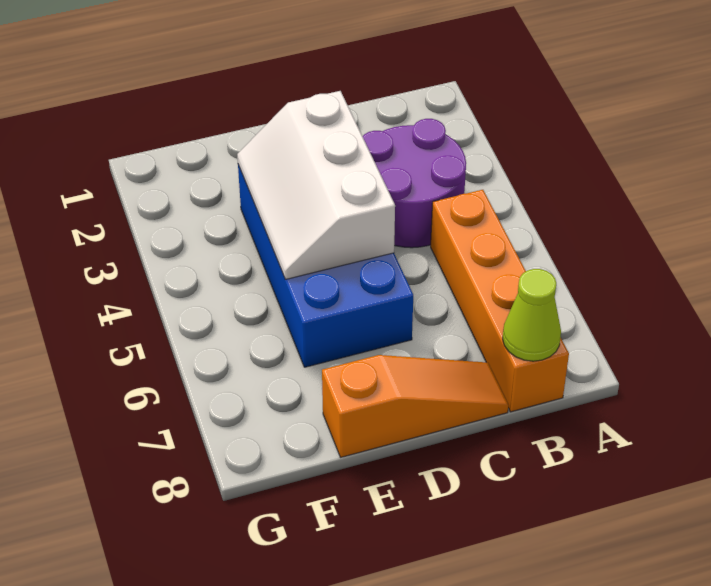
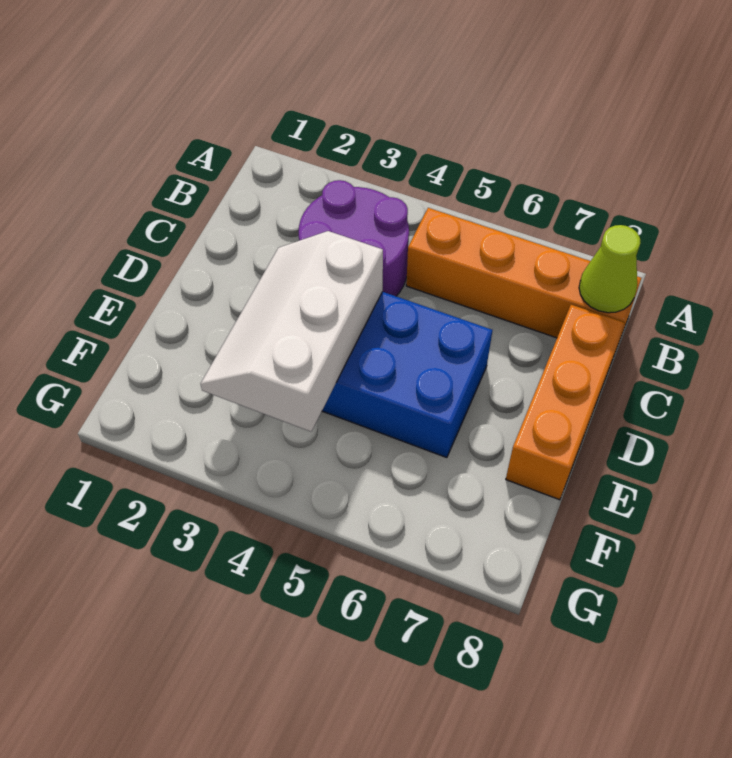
orange slope C8:E8 level 1 top E -> orange brick C8:E8 level 1
white slope D3:E5 level 2 top D -> white slope D3:F4 level 2 top 4

